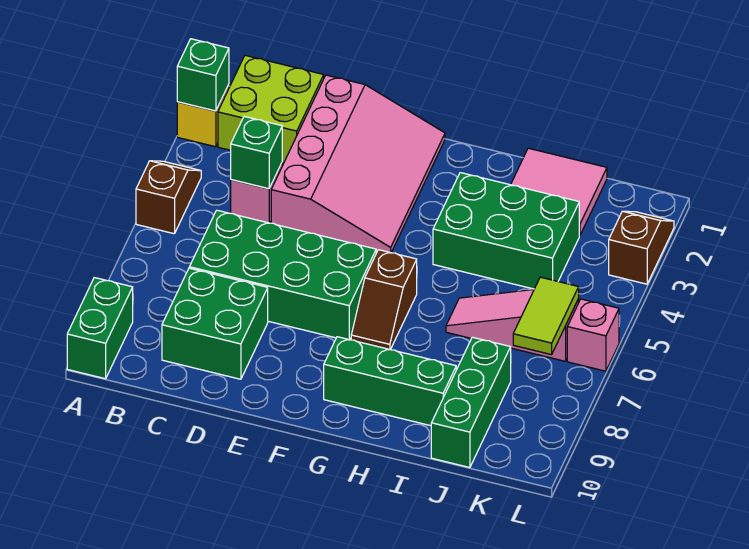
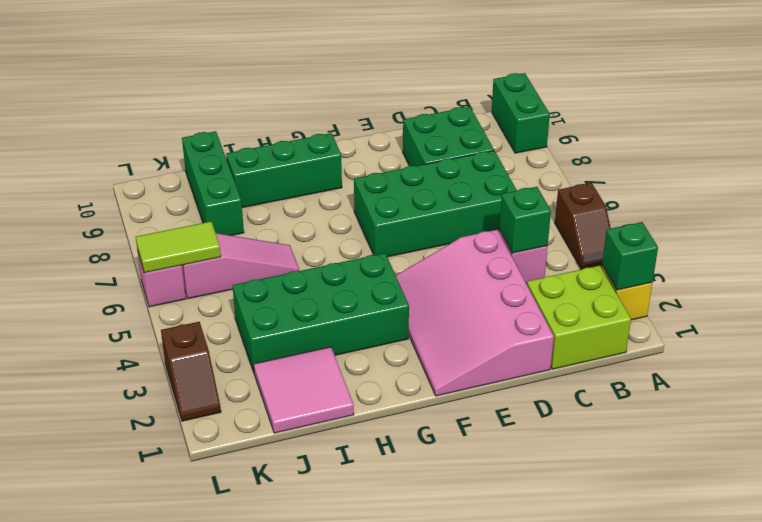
brown slope G6:G7 level 1 top 6 -> none
green brick H3:J4 level 1 -> green brick G3:J4 level 1
lime tile K6:K7 level 2 -> lime tile K6:L6 level 2

